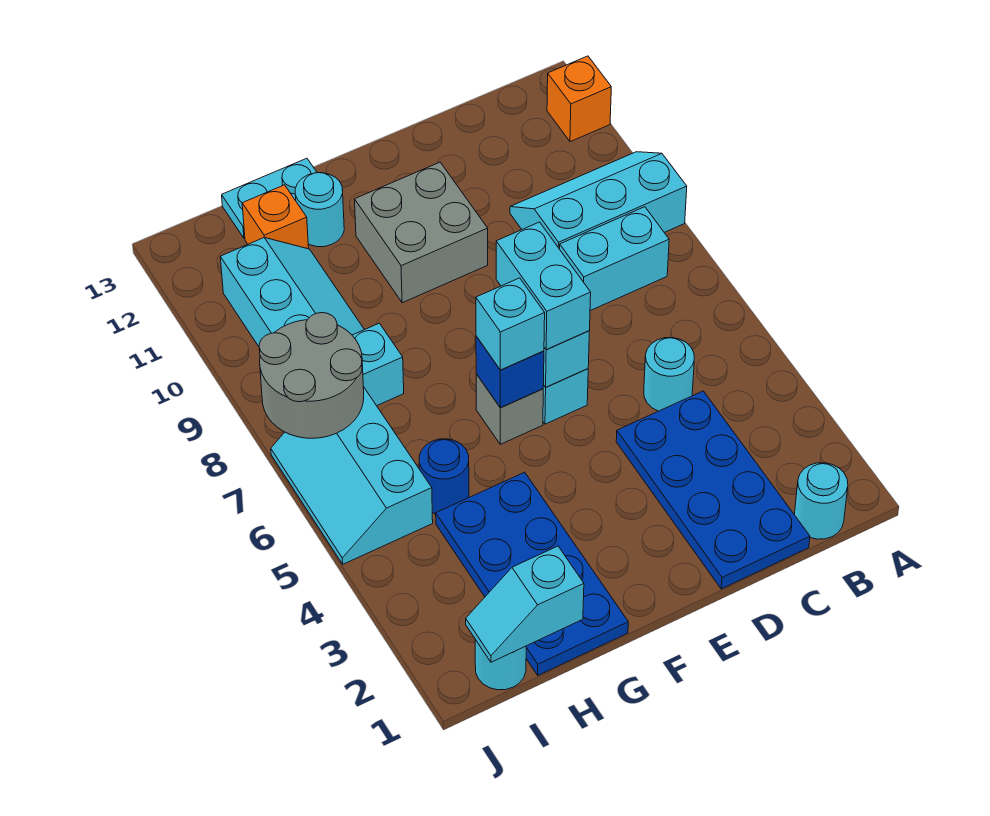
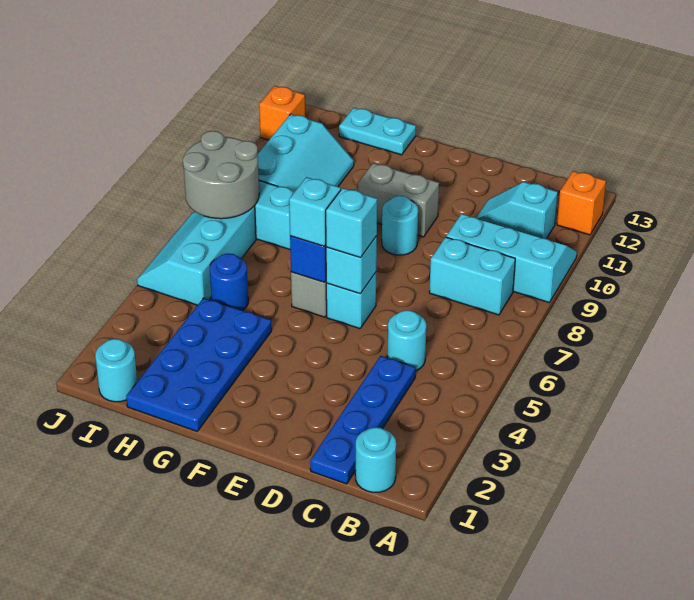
blue plate C1:D4 level 1 -> blue plate C1:C4 level 1
cyan brick E6:E7 level 3 -> cyan brick E6 level 3
grey brick E10:F11 level 1 -> grey brick E10:F10 level 1
cyan round brick G12 level 1 -> cyan round brick E9 level 1
cyan slope H1:I1 level 2 top H -> cyan slope B11:C11 level 1 top B
orange brick H12 level 1 -> orange brick J12 level 1

